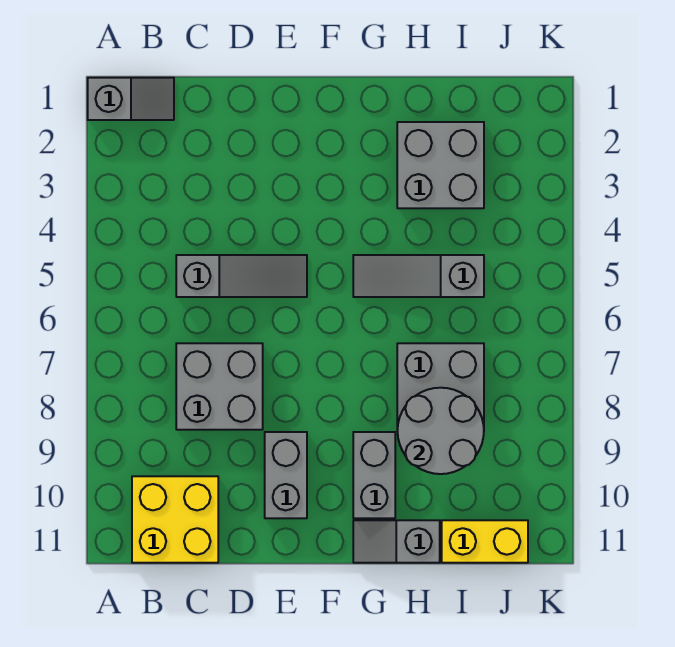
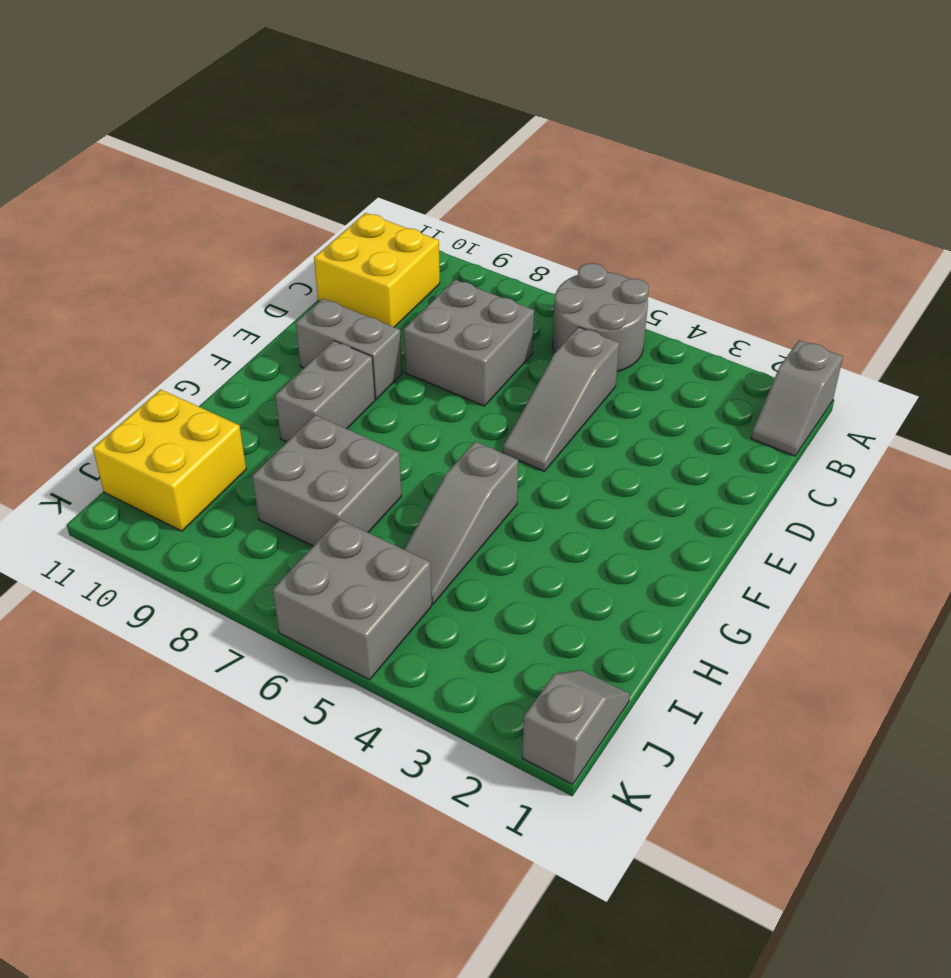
grey slope G5:I5 level 1 top I -> grey slope G5:I5 level 1 top G
grey brick G9:G10 level 1 -> grey brick F9:G9 level 1
grey slope G11:H11 level 1 top H -> grey slope J1:K1 level 1 top K
grey brick H2:I3 level 1 -> grey brick J5:K6 level 1
grey round brick H8:I9 level 2 -> grey round brick A5:B6 level 1
yellow brick I11:J11 level 1 -> yellow brick I10:J11 level 1

